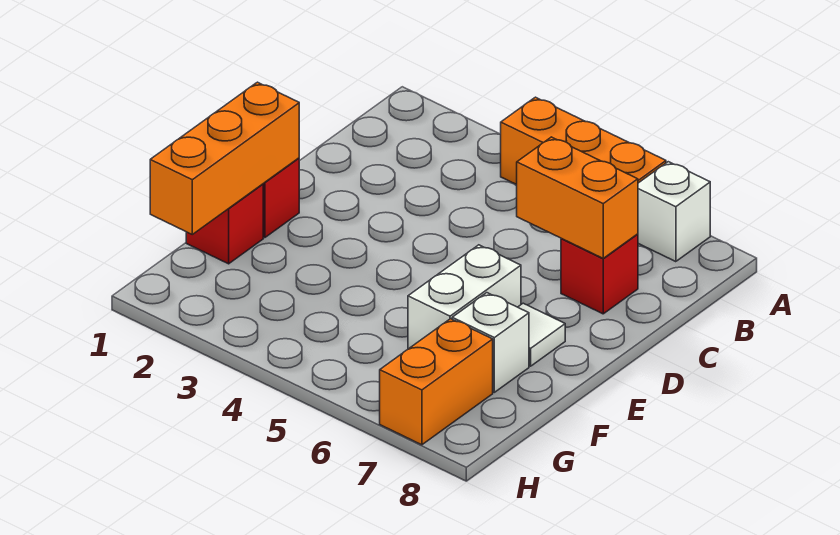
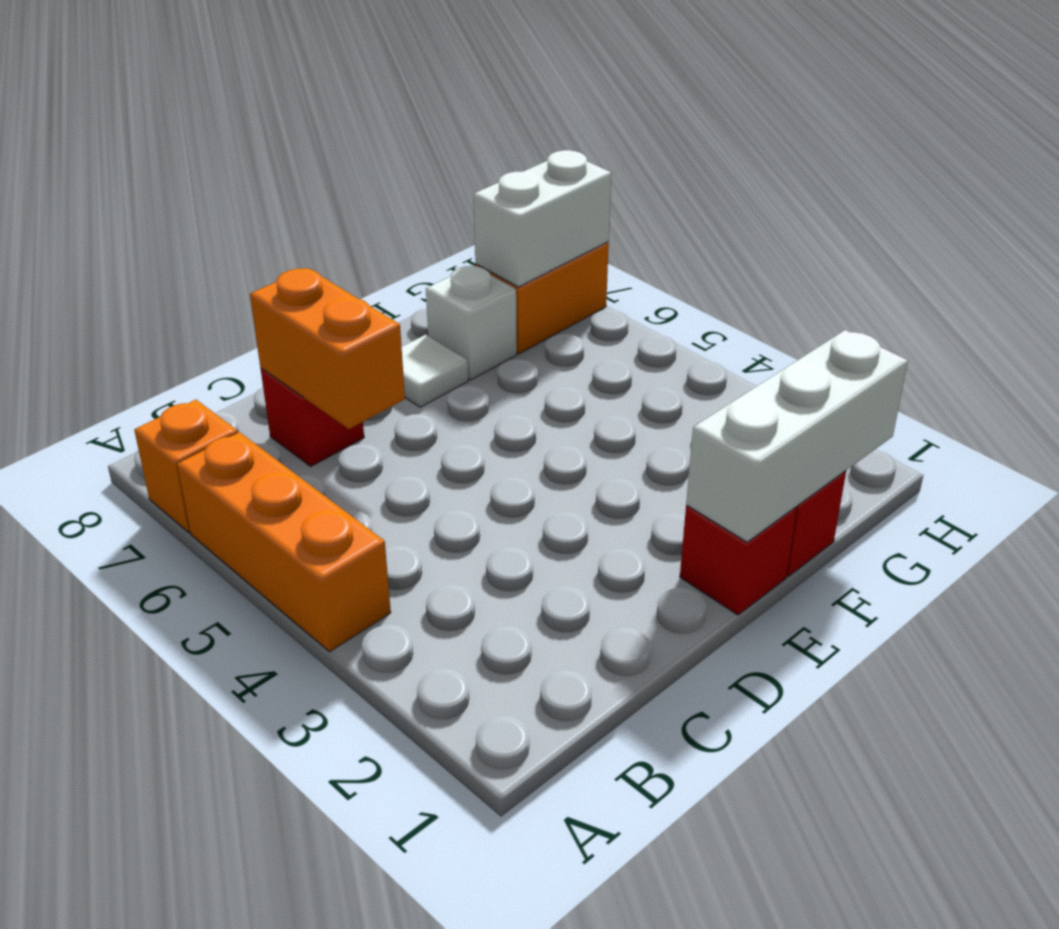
white brick A7 level 1 -> orange brick A7 level 1
orange brick E1:G1 level 2 -> white brick E1:G1 level 2
white brick E6:F6 level 1 -> white brick G7:H7 level 2

